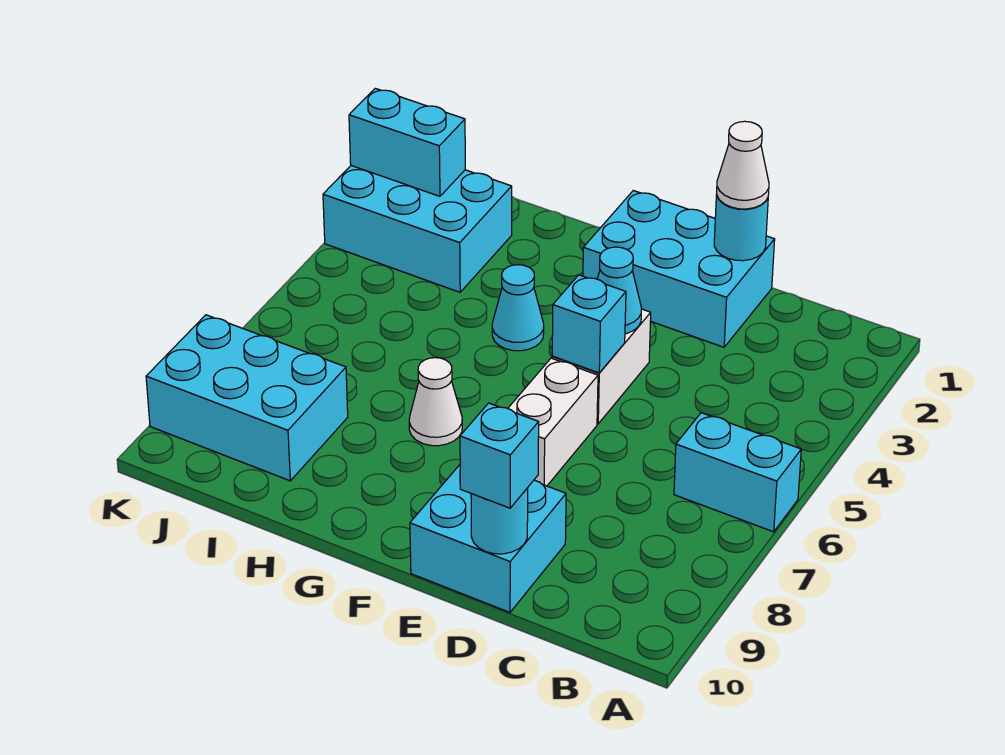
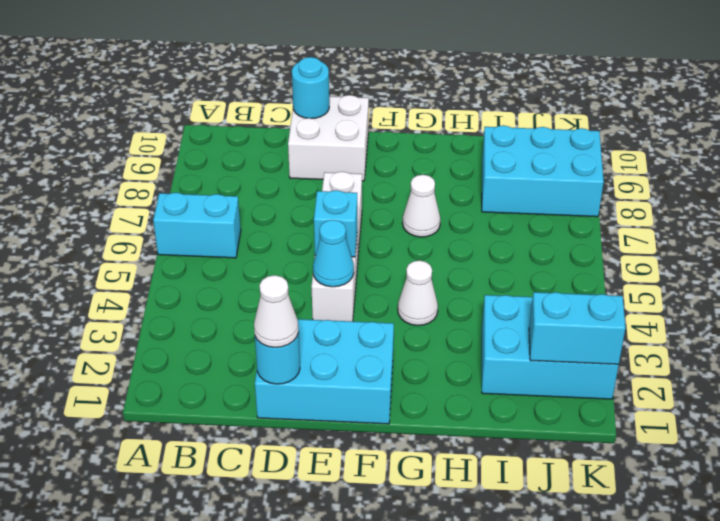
cyan brick D9:E10 level 1 -> white brick D9:E10 level 1
cyan brick D10 level 3 -> none
cyan cone G4 level 1 -> white cone G4 level 1

